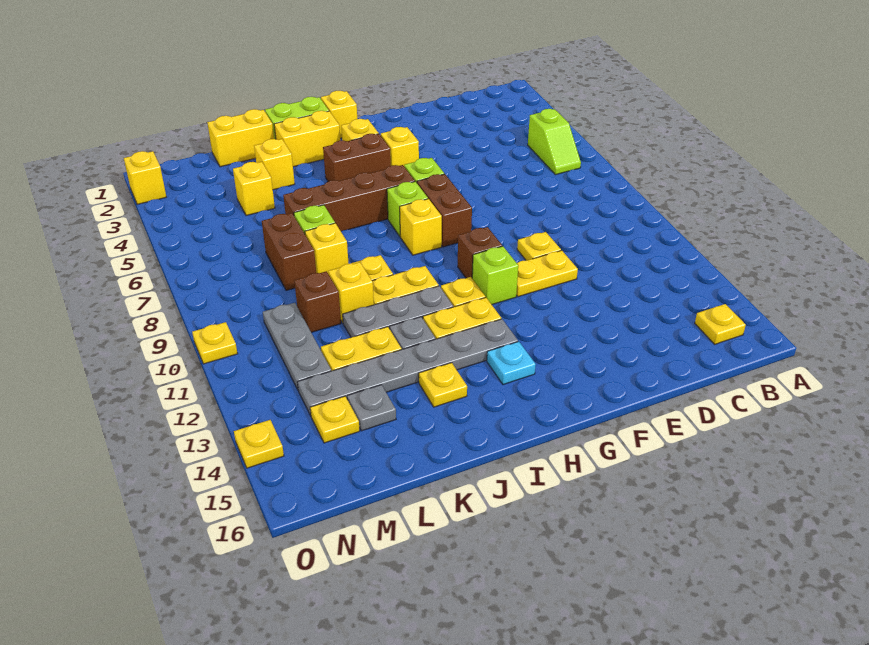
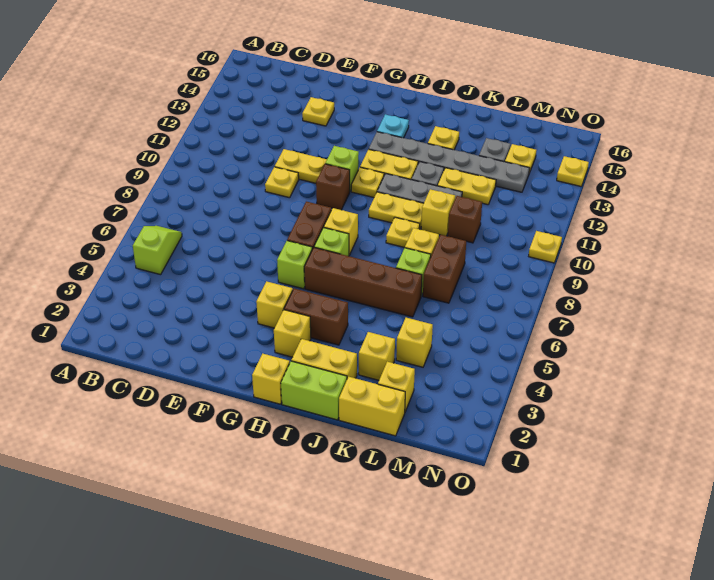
yellow plate B15 level 1 -> yellow plate E14 level 1
grey plate M10:M12 level 1 -> none
yellow brick O2 level 1 -> yellow brick L2 level 1

